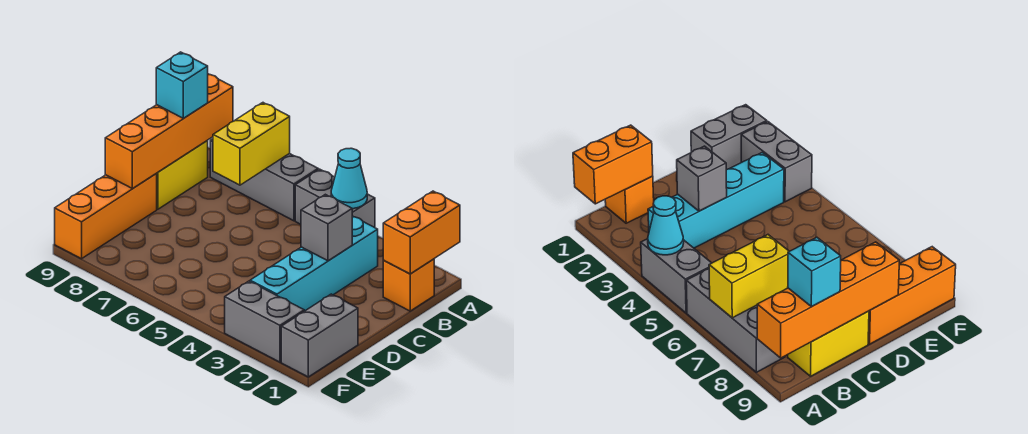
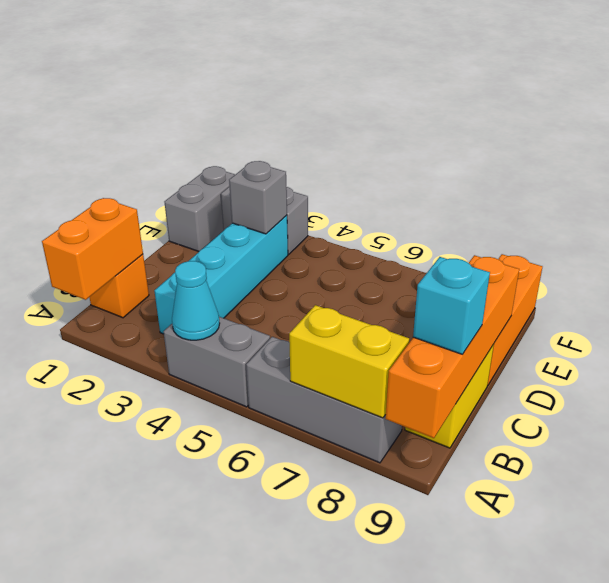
yellow brick A7:B7 level 2 -> yellow brick A7:A8 level 2
grey brick C3 level 2 -> grey brick E3 level 2

